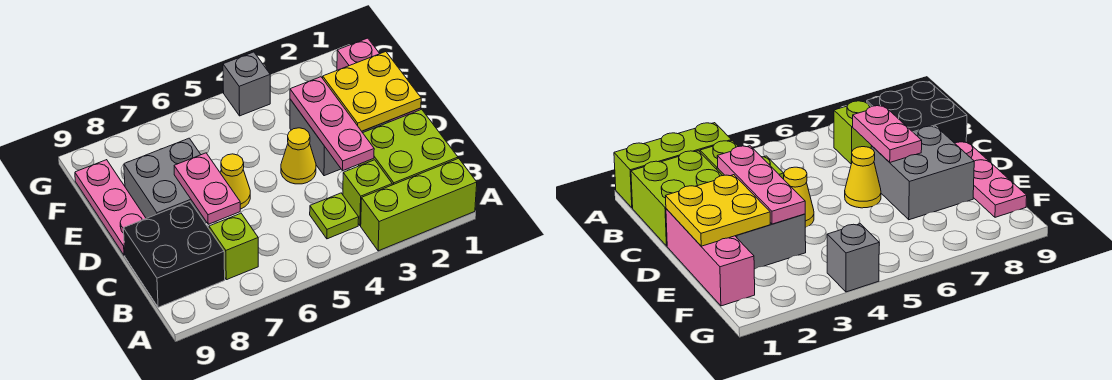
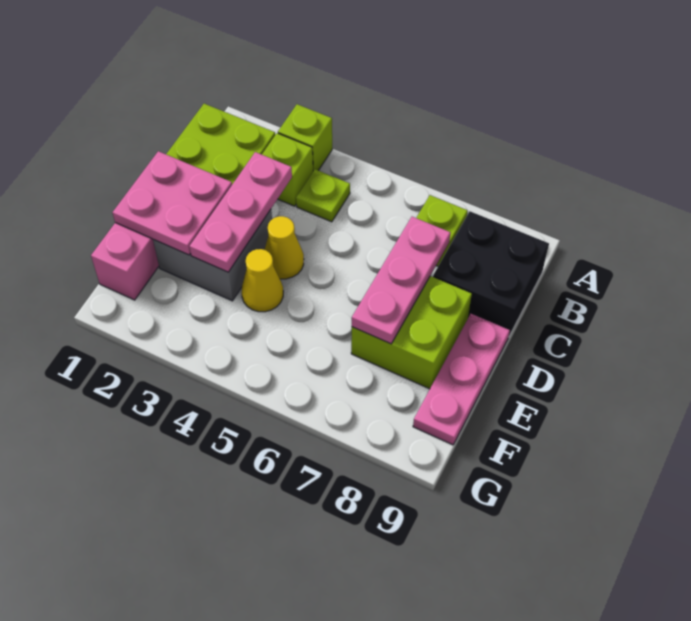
lime brick A1:A3 level 1 -> lime brick A3 level 1
pink plate C7:D7 level 2 -> pink plate C7:E7 level 2
yellow plate D1:E2 level 2 -> pink plate D1:E2 level 2
yellow cone D6 level 1 -> yellow cone E4 level 1
grey brick D7:E8 level 1 -> lime brick D7:E8 level 1
grey brick G4 level 1 -> none

